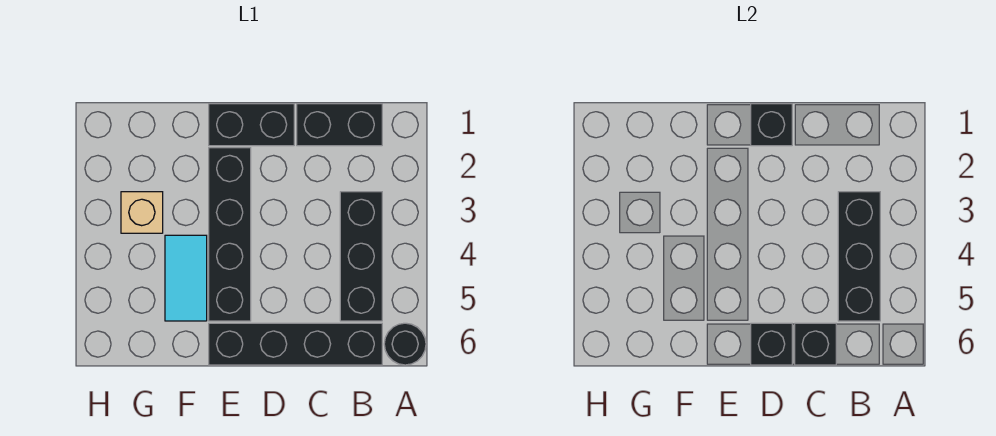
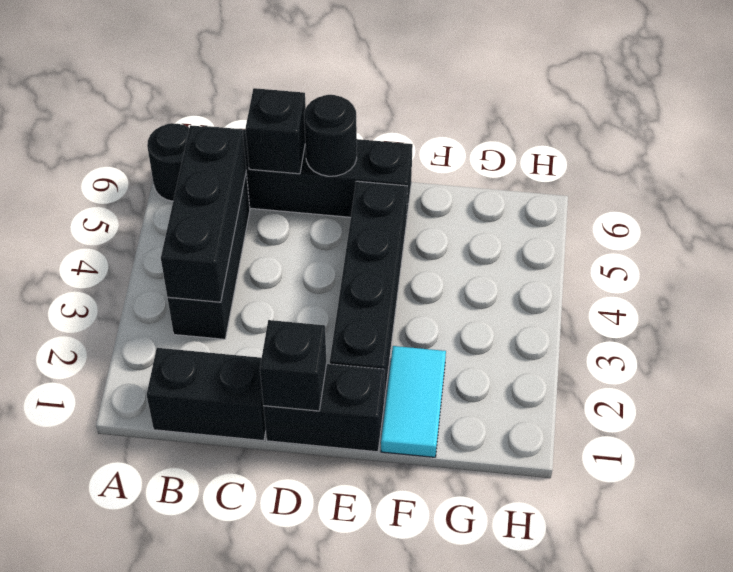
black brick D6 level 2 -> black round brick D6 level 2
cyan tile F4:F5 level 1 -> cyan tile F1:F2 level 1
tan brick G3 level 1 -> none

